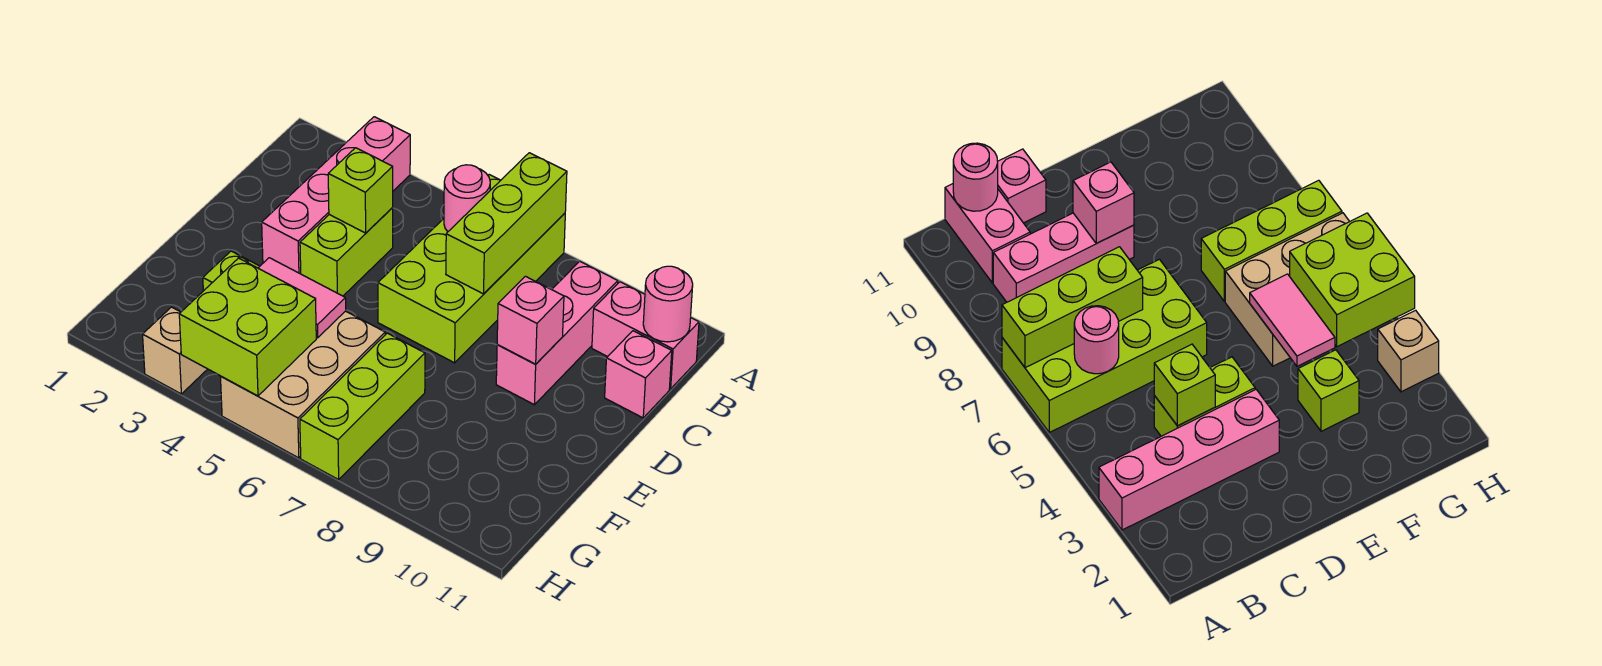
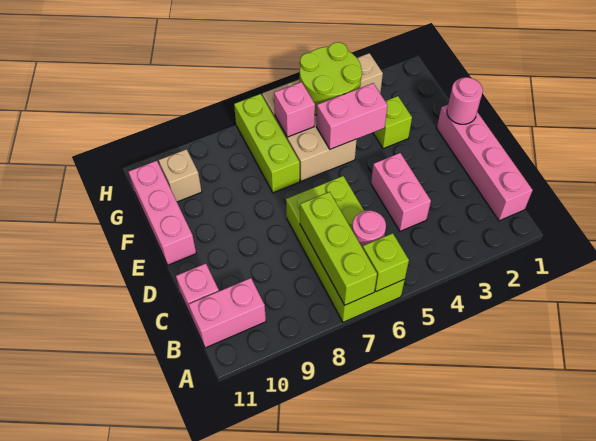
pink brick A3:D3 level 1 -> pink brick B1:E1 level 1
pink brick B9:D9 level 1 -> pink brick E11:G11 level 1
pink round brick B11 level 2 -> pink round brick E1 level 2
lime brick C4:D4 level 1 -> pink brick C4:D4 level 1
lime brick C4 level 2 -> lime brick A6 level 2
pink brick D9 level 2 -> pink brick G6 level 2
pink tile F4:F5 level 2 -> pink brick F4:F5 level 2
lime brick G4:H5 level 2 -> lime round brick G4:H5 level 2
none -> tan brick G10 level 1

